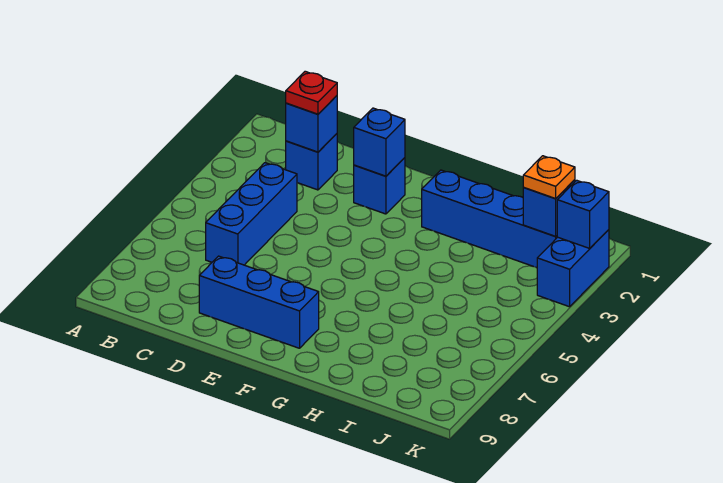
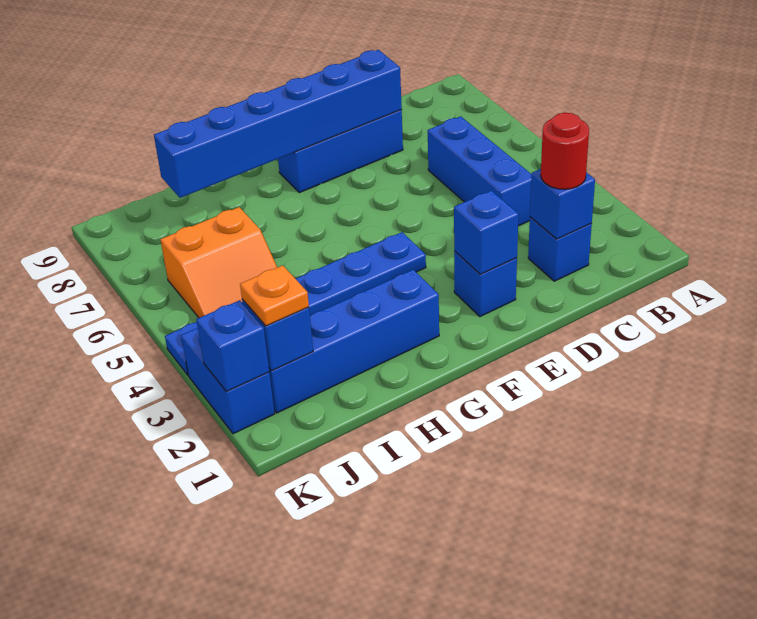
red plate C2 level 3 -> red round brick C2 level 3
none -> blue brick D8:I8 level 2
none -> blue plate F4:K4 level 1
none -> orange slope I5:J6 level 1 top 6

